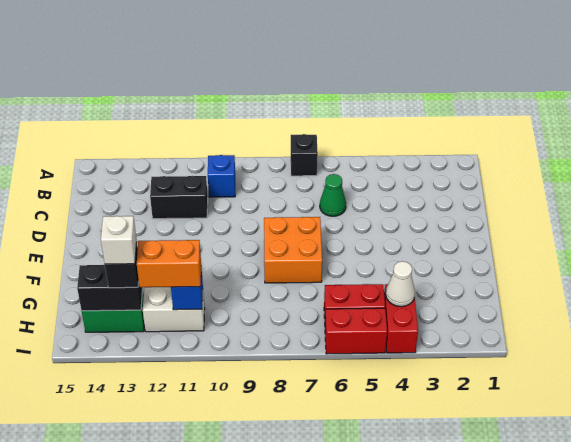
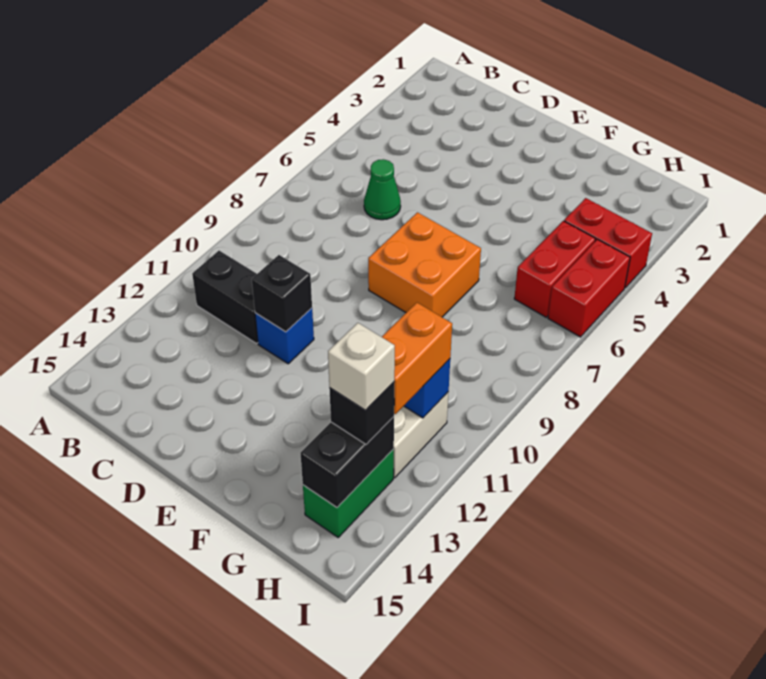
black brick A7 level 1 -> black brick D11 level 2
blue brick B10 level 1 -> blue brick D11 level 1
black brick C11:C12 level 1 -> black brick B11:C11 level 1
white cone H4 level 2 -> none

